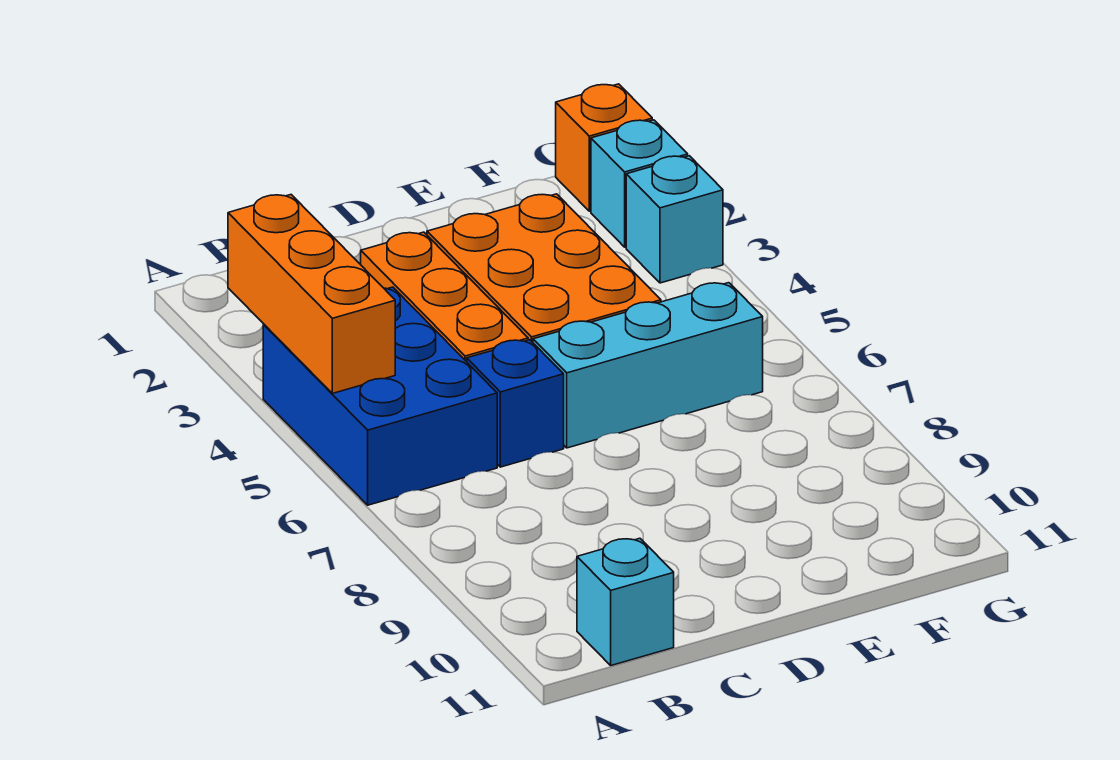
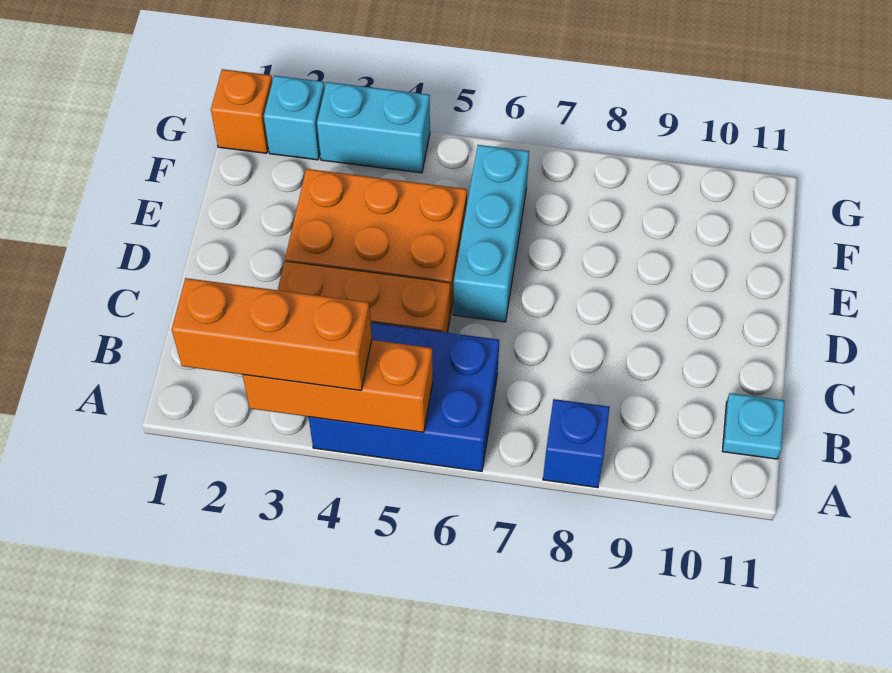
none -> orange brick A2:A4 level 3
cyan brick B11 level 1 -> cyan plate B11 level 1
blue brick C6 level 1 -> blue brick A8 level 1
cyan brick G3 level 1 -> cyan brick G3:G4 level 1

